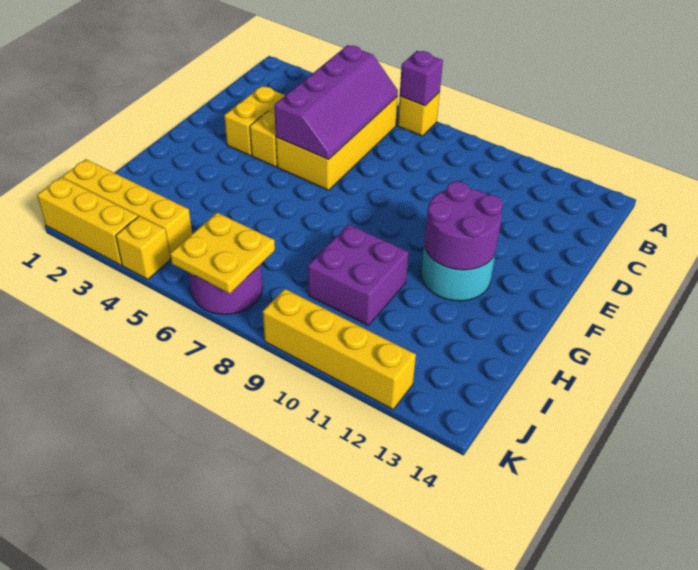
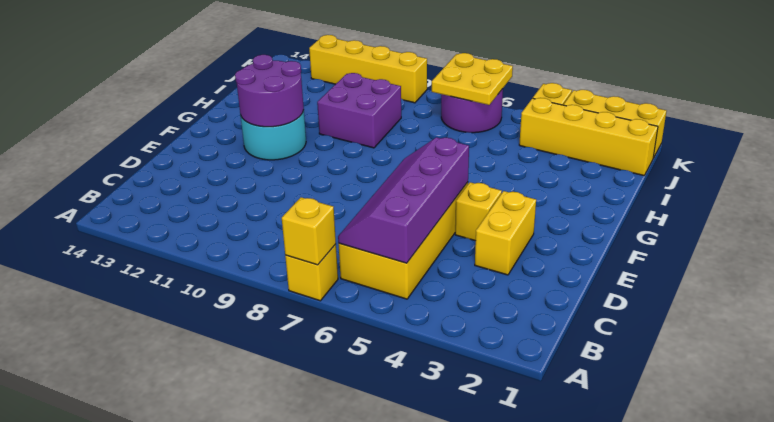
purple brick A7 level 2 -> yellow brick A7 level 2

